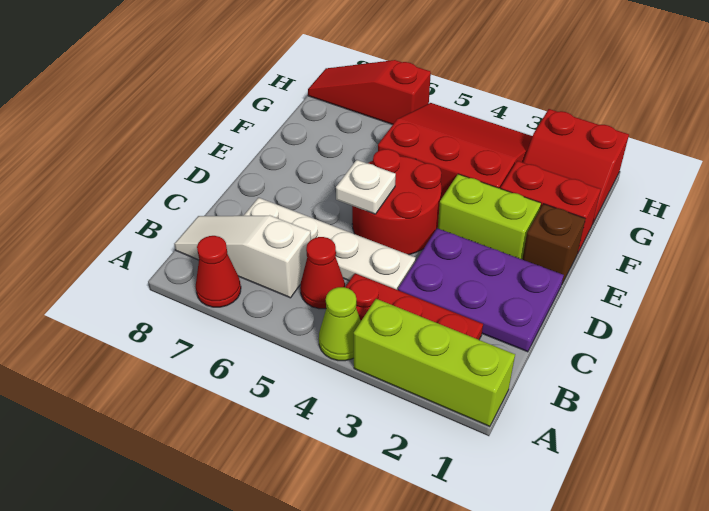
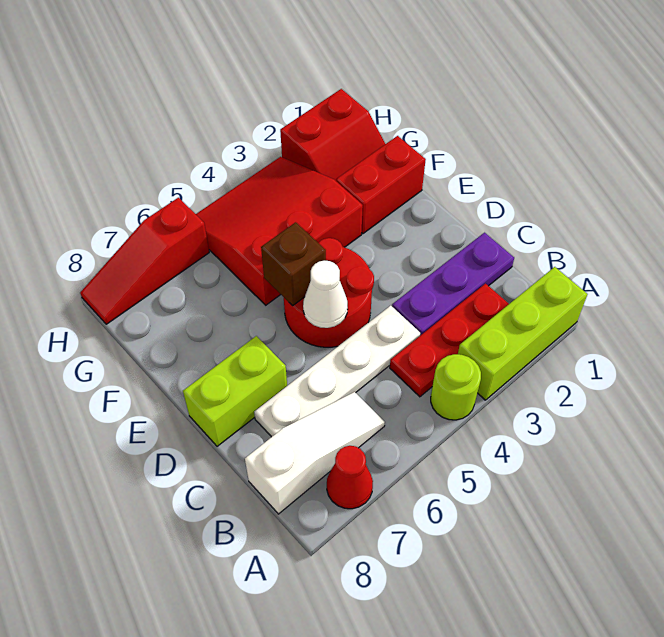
lime cone A4 level 1 -> lime round brick A4 level 1
red cone B5 level 1 -> none
white slope B6:B8 level 1 top 6 -> white slope B6:B8 level 1 top 8
purple plate C1:D3 level 1 -> purple plate C1:C3 level 1
white plate D5 level 2 -> white cone D5 level 2
brown brick E1 level 1 -> brown brick E5 level 2
lime brick E2:E3 level 1 -> lime brick D7:D8 level 1

